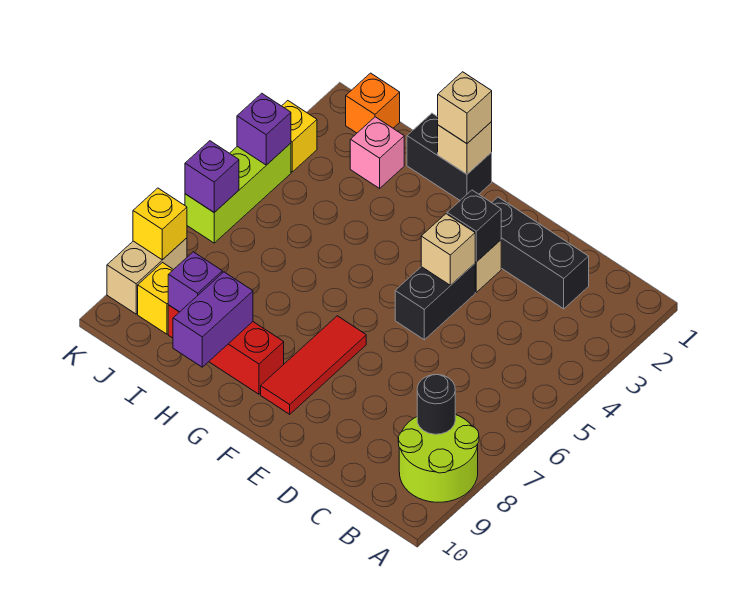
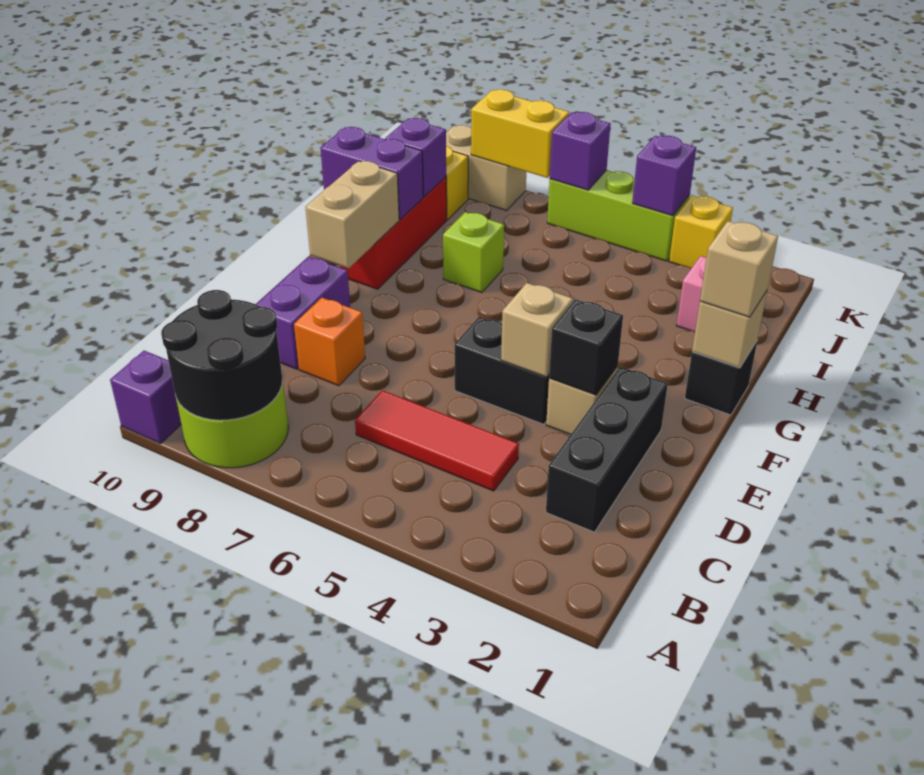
none -> purple brick A10 level 1
black round brick B8 level 2 -> black round brick A8:B9 level 2
none -> purple brick D9:E9 level 1
red tile F7:F9 level 1 -> red tile C4:C6 level 1
none -> tan brick F9:G9 level 2
black brick G1:H1 level 1 -> black brick G1 level 1
none -> lime brick H7 level 1
orange brick J1 level 1 -> orange brick D8 level 1
yellow brick K8 level 2 -> yellow brick K7:K8 level 2

